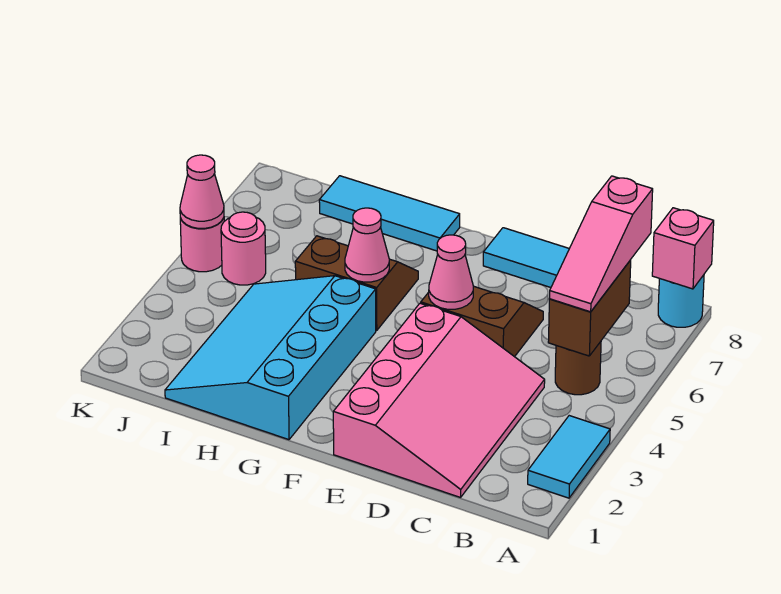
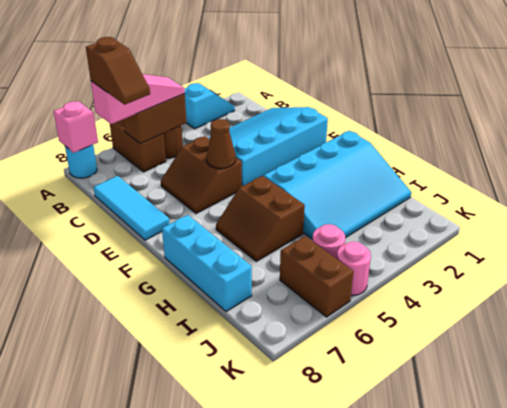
cyan tile A2:A3 level 1 -> cyan slope A2:A3 level 1 top 3
none -> brown brick A6:B6 level 1
none -> brown slope B7:C7 level 4 top B
pink slope C1:E4 level 1 top E -> cyan slope C1:E4 level 1 top E
pink cone E5 level 2 -> brown cone E5 level 2
pink cone G5 level 2 -> none
cyan tile G8:I8 level 1 -> cyan brick G8:I8 level 1
none -> brown brick J6:K6 level 1
pink cone K5 level 2 -> none

